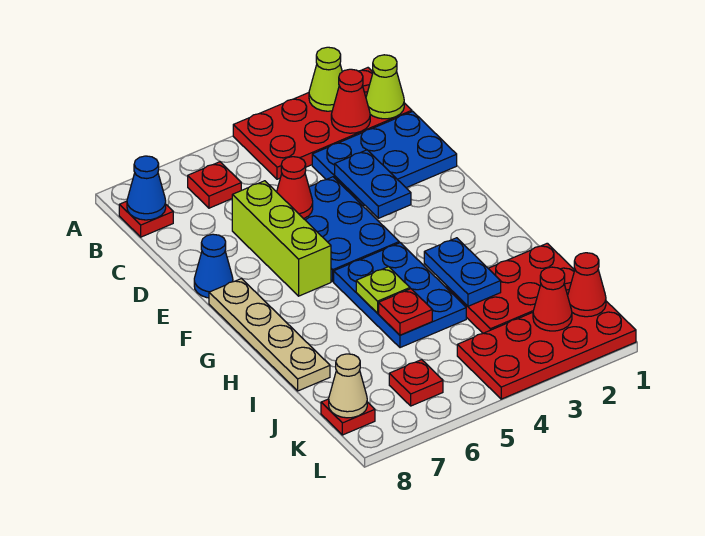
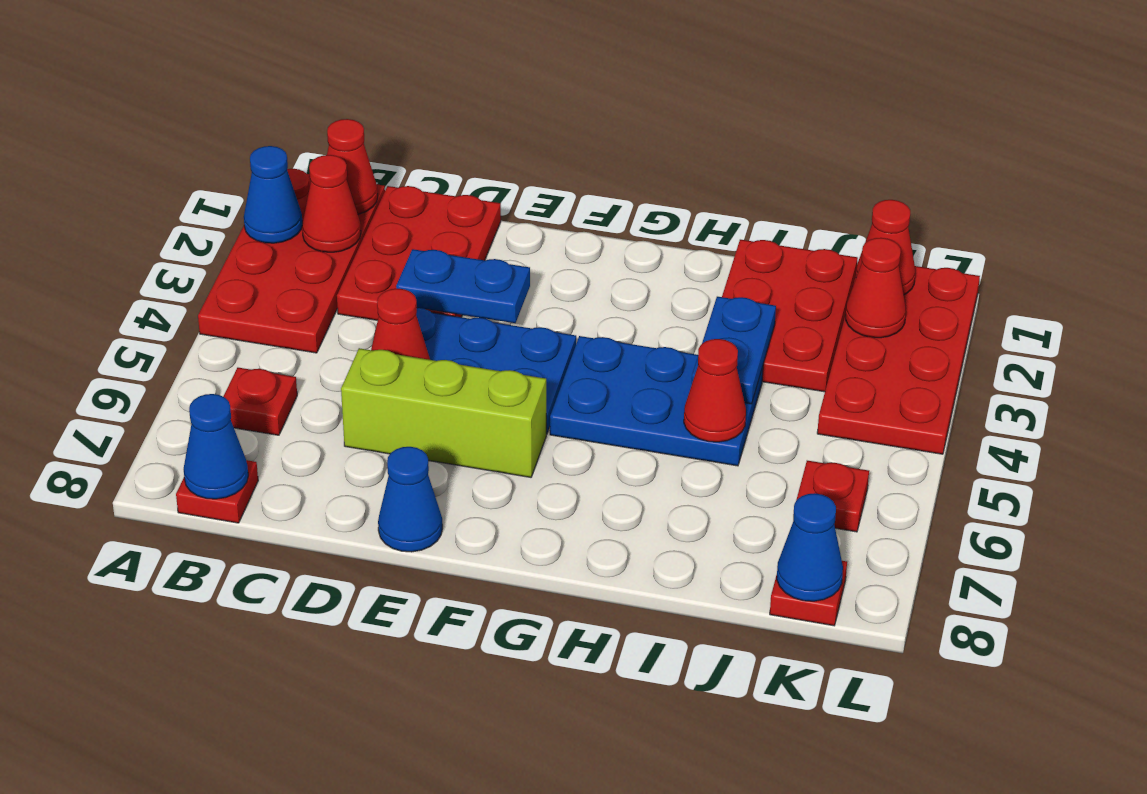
lime cone A2 level 2 -> blue cone A2 level 2
lime cone B1 level 2 -> red cone B1 level 2
blue plate C1:D3 level 1 -> red plate C1:D3 level 1
tan plate F8:I8 level 1 -> none
blue plate H3:I3 level 2 -> blue plate I3:I4 level 2
lime plate H5 level 2 -> none
red plate I5 level 2 -> red cone I5 level 2
tan cone K8 level 2 -> blue cone K8 level 2

